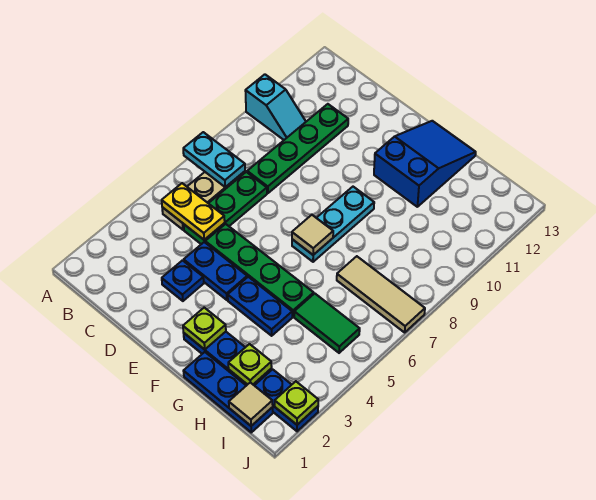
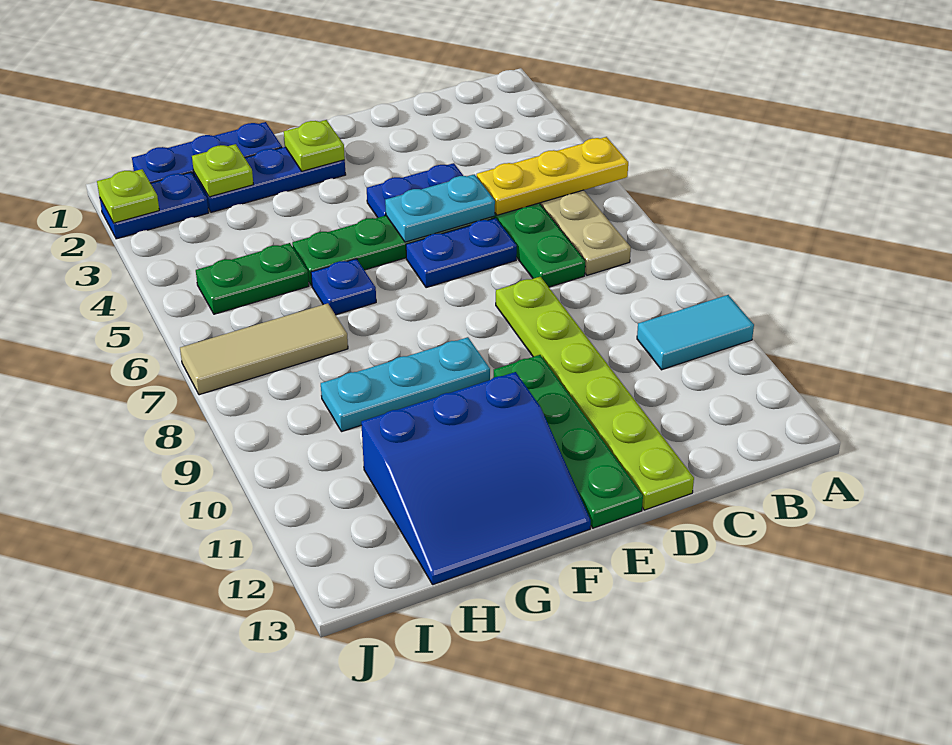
cyan plate A7:B7 level 2 -> cyan plate D5:E5 level 2
cyan slope A10:B10 level 1 top A -> cyan tile A10:B10 level 1
yellow plate B5:C5 level 2 -> yellow plate A5:C5 level 2
green plate C8:C11 level 1 -> green plate E10:E13 level 1
blue plate D3 level 1 -> blue plate G6 level 1
none -> lime plate D8:D13 level 1
blue plate F4:G4 level 1 -> blue plate D6:E6 level 1
cyan plate F7:F9 level 1 -> cyan plate F9:H9 level 1
tan tile F7 level 2 -> none
blue slope F11:G13 level 1 top 11 -> blue slope F11:H13 level 1 top 11
green tile H5:I5 level 1 -> green plate H5:I5 level 1
tan tile I1 level 2 -> none

